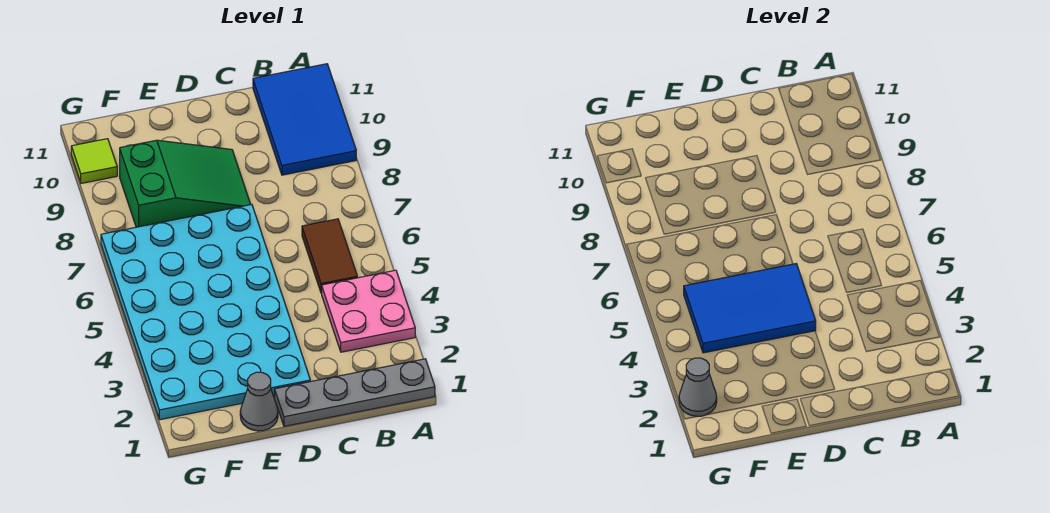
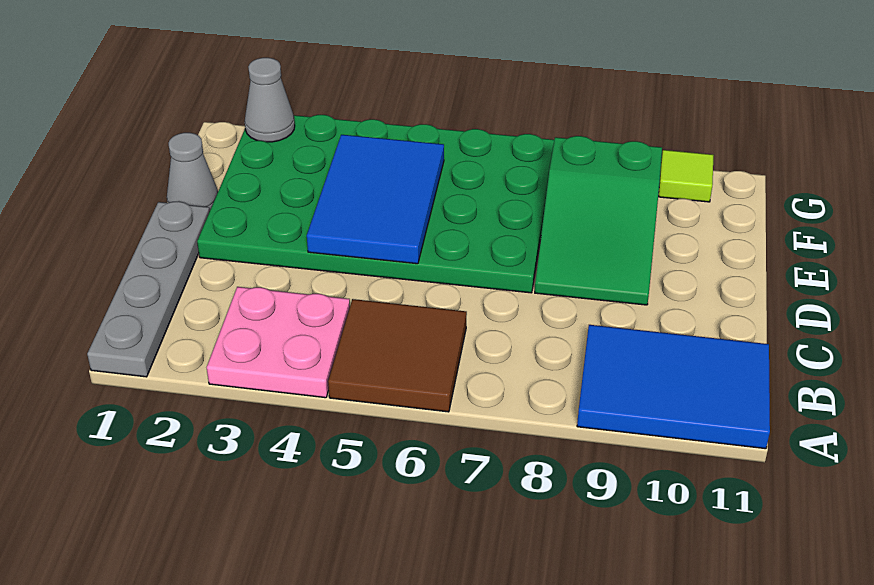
brown tile B5:B6 level 1 -> brown tile A5:B6 level 1
cyan plate D2:G7 level 1 -> green plate D2:G7 level 1

